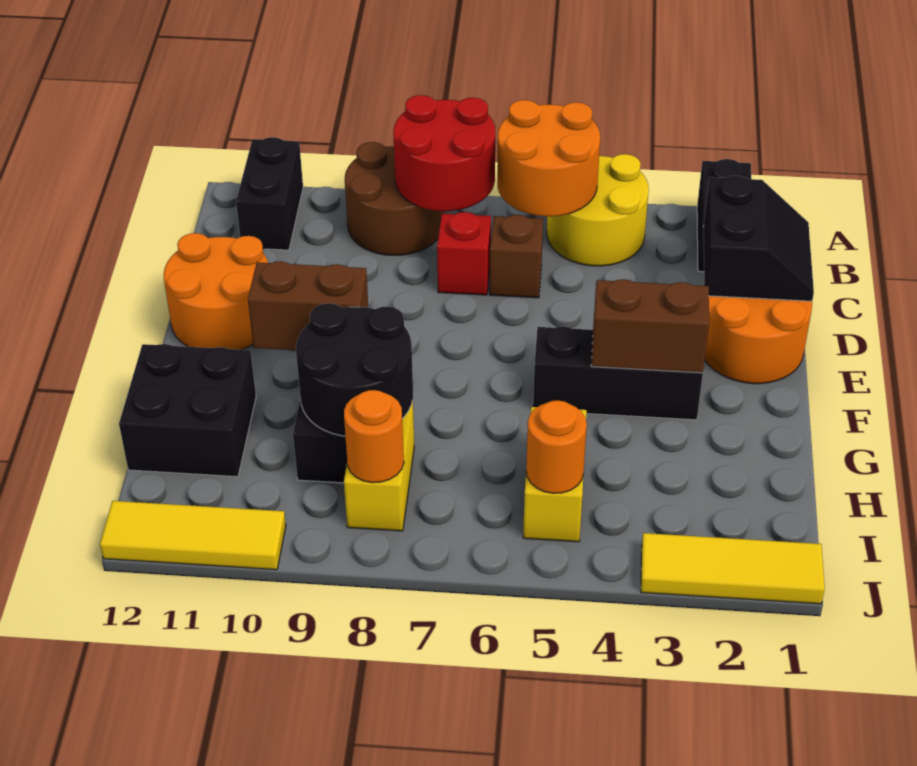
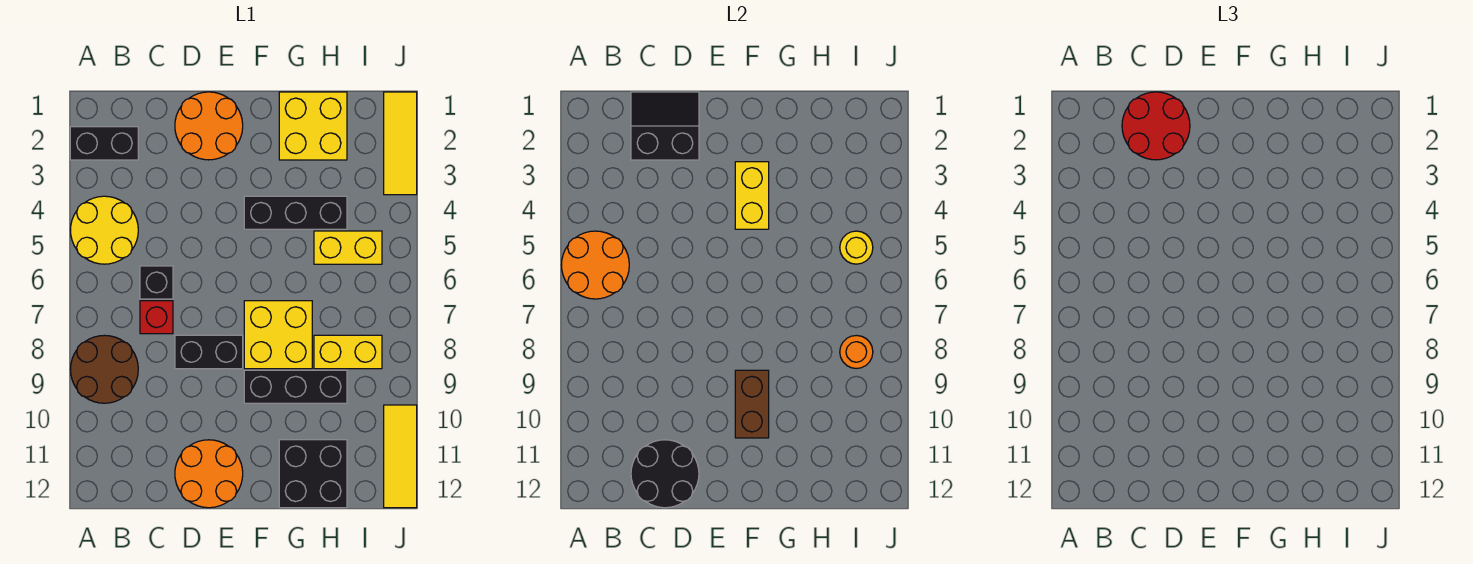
red round brick A7:B8 level 2 -> red round brick C1:D2 level 3
black brick A11:B11 level 1 -> black brick D8:E8 level 1
brown brick C6 level 1 -> black brick C6 level 1
black brick F3:F5 level 1 -> black brick F4:H4 level 1
brown brick F3:F4 level 2 -> yellow brick F3:F4 level 2
none -> yellow brick F7:G8 level 1
none -> yellow brick G1:H2 level 1
black round brick G8:H9 level 2 -> black round brick C11:D12 level 2
orange round brick I5 level 2 -> yellow round brick I5 level 2

